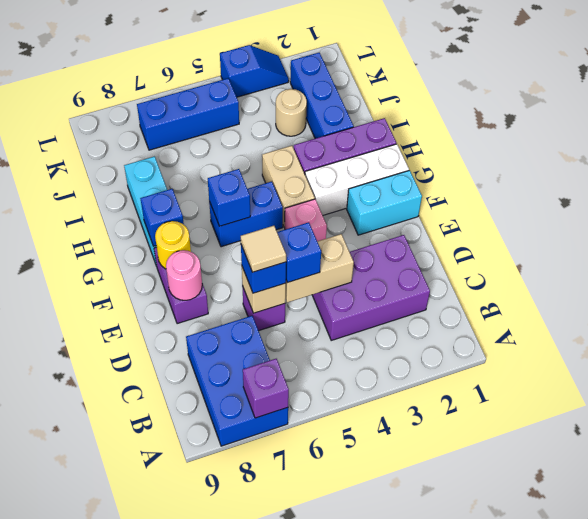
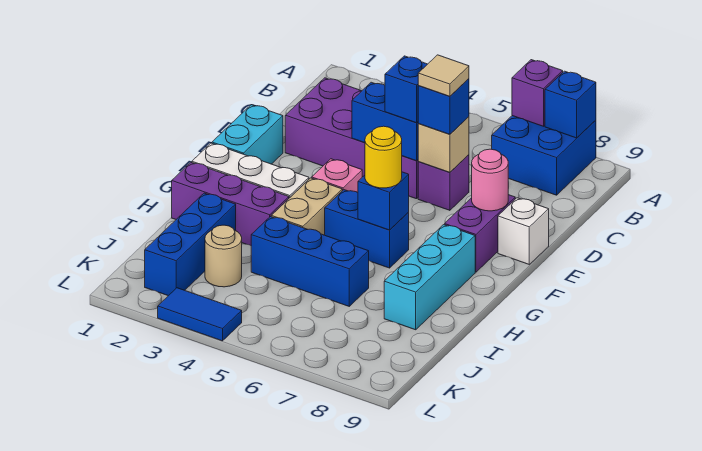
blue brick A7:C8 level 1 -> blue brick A7:B8 level 1
purple brick C2:D4 level 1 -> purple brick C2:D5 level 1
tan brick D4:D5 level 2 -> blue brick D4:D5 level 2
none -> white brick E9 level 1
cyan brick F1:F2 level 1 -> cyan brick E1:F1 level 1
yellow round brick F8 level 2 -> yellow round brick G6 level 3
blue brick G8 level 2 -> blue brick A8 level 2
blue brick K5:K7 level 1 -> blue brick I4:I6 level 1
blue slope L3:L4 level 1 top 4 -> blue tile L3:L4 level 1

